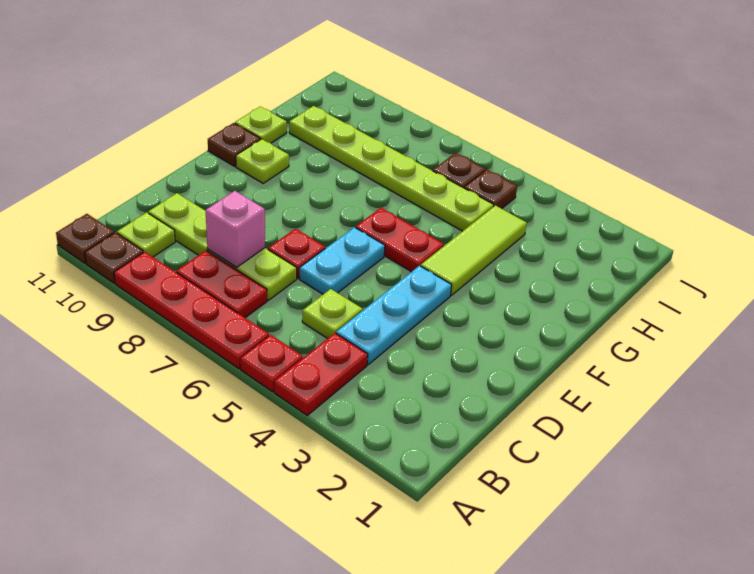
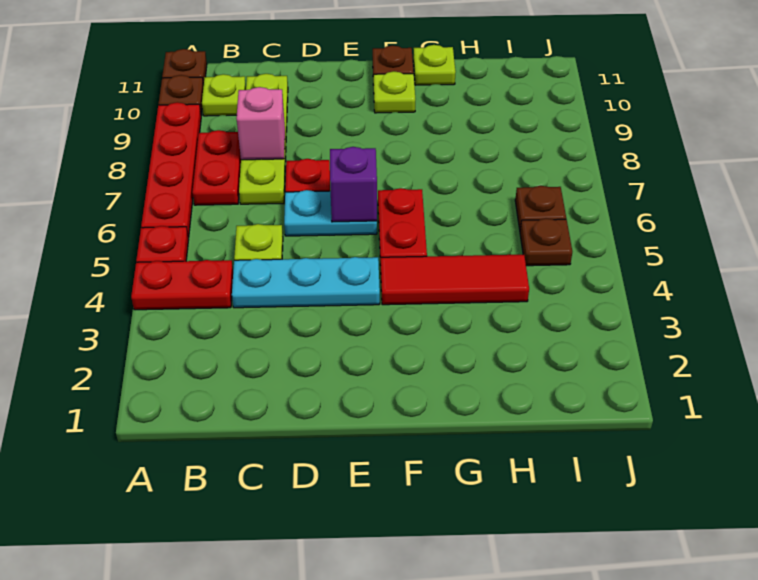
none -> purple brick E6 level 2
lime tile F4:H4 level 1 -> red tile F4:H4 level 1
lime plate H5:H10 level 1 -> none

